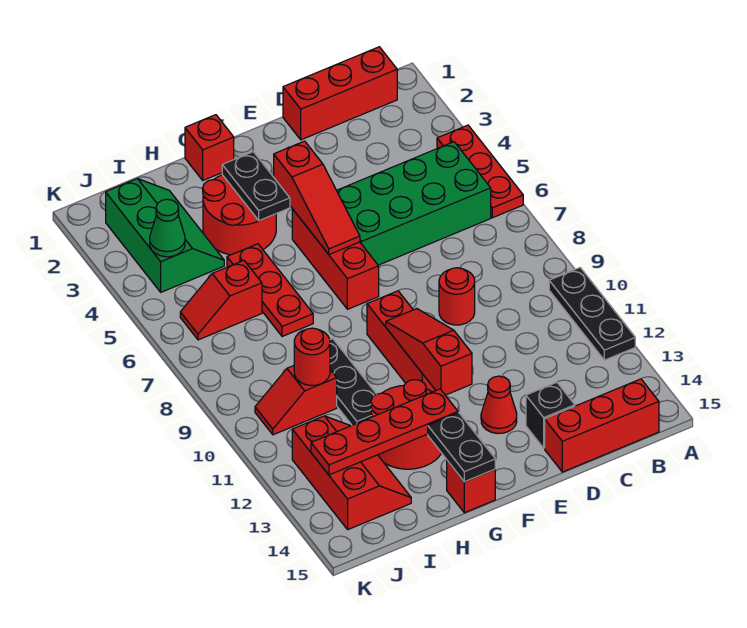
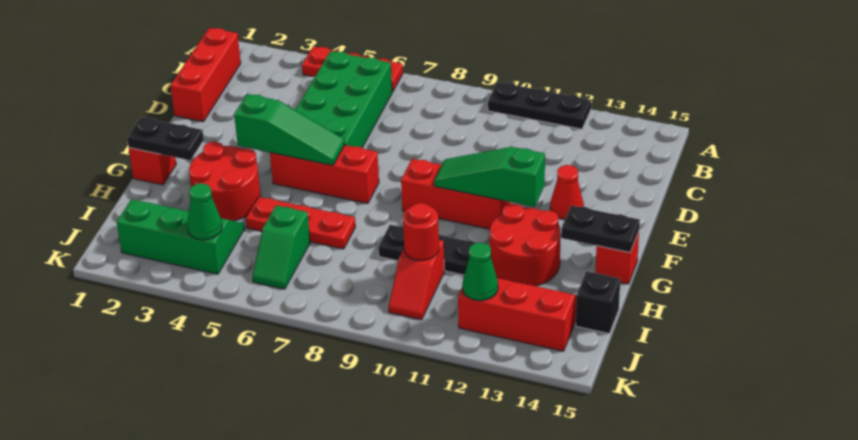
red brick B15:D15 level 1 -> none
red round brick D9 level 1 -> none
black brick D14 level 1 -> black brick I15 level 1
red slope F4:F6 level 2 top 4 -> green slope F4:F6 level 2 top 4
red slope F10:F12 level 2 top 12 -> green slope F10:F12 level 2 top 12
black plate G3:G4 level 2 -> black plate G1:G2 level 2
red plate G13:J13 level 2 -> none
red slope I6:J6 level 1 top I -> green slope I6:J6 level 1 top I
none -> green cone J12 level 2

